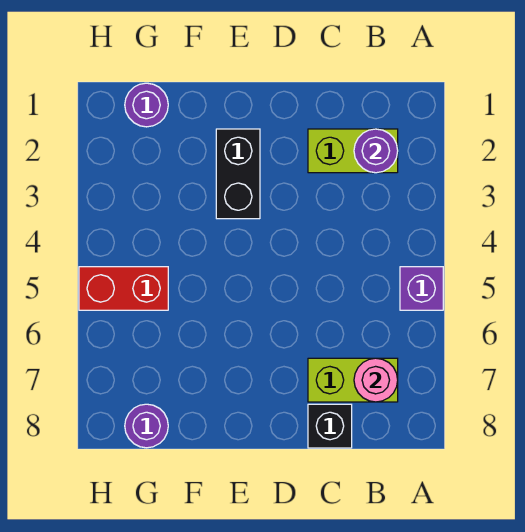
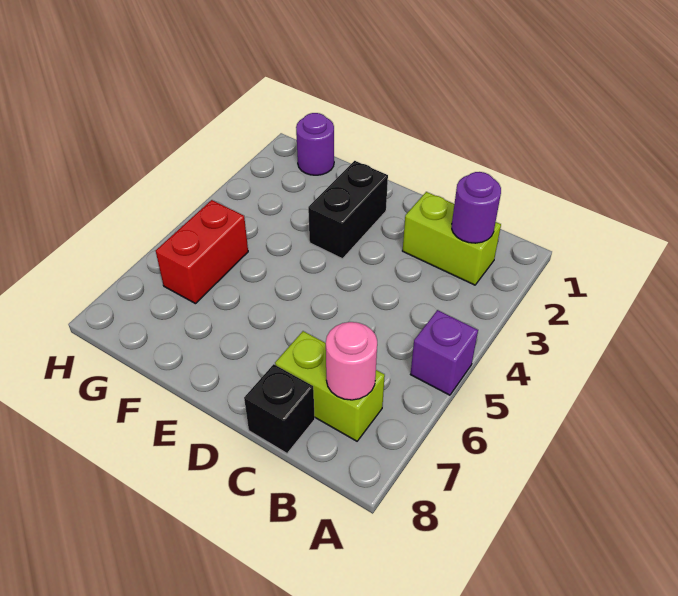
red brick G5:H5 level 1 -> red brick G5:G6 level 1
purple round brick G8 level 1 -> none

